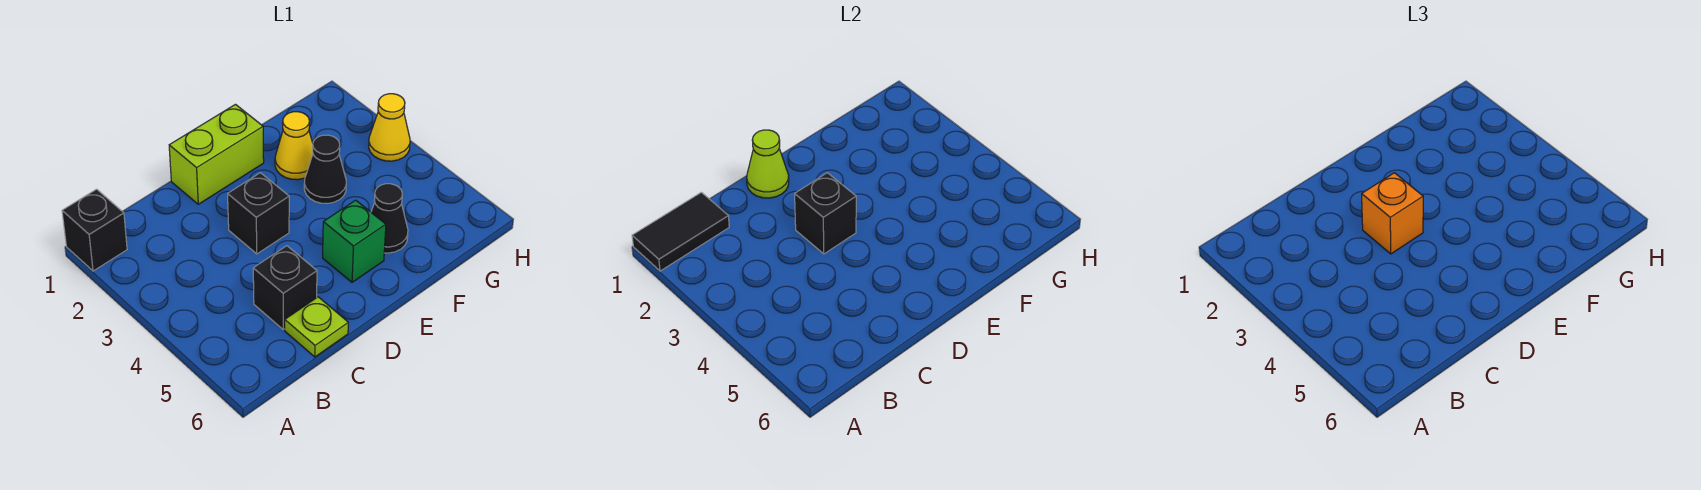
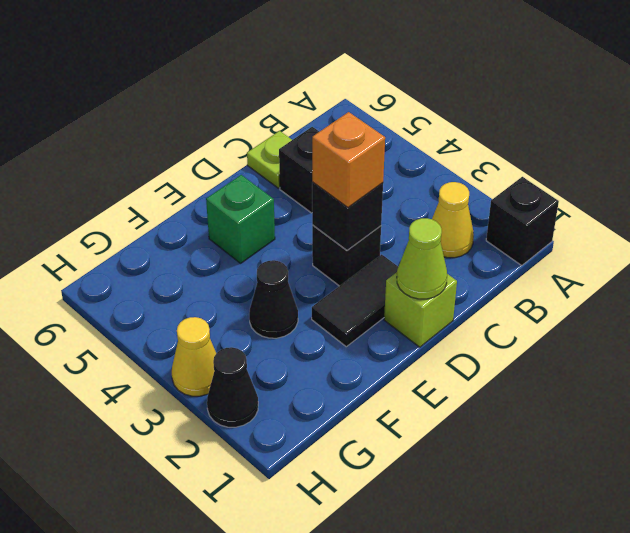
black tile A1:B1 level 2 -> black tile D2:E2 level 1
lime brick D1:E1 level 1 -> lime brick D1 level 1
yellow cone F2 level 1 -> yellow cone B2 level 1
black cone F5 level 1 -> black cone H2 level 1

